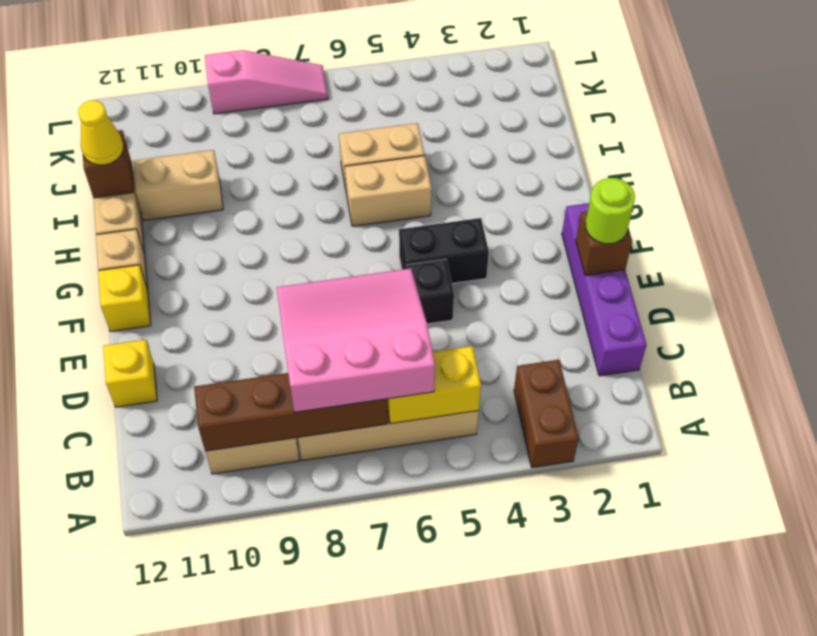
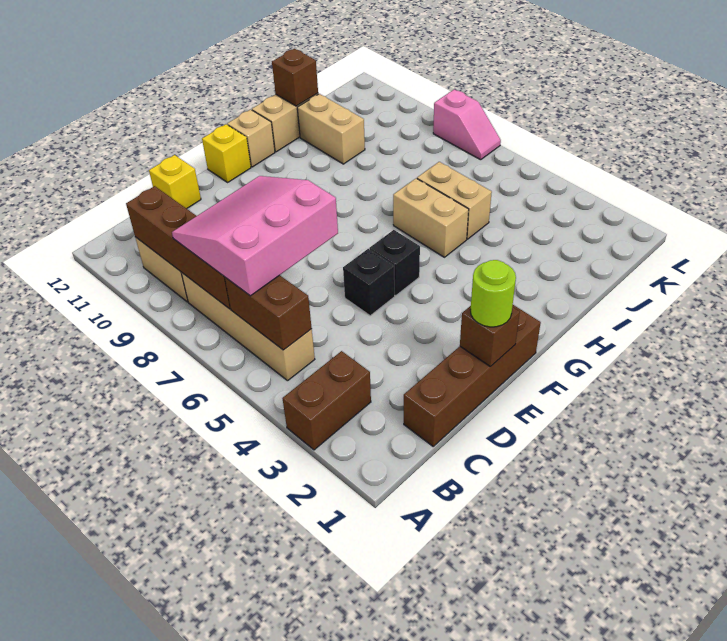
yellow brick B5:B6 level 2 -> brown brick B5:B6 level 2
pink slope B6:D8 level 3 top B -> pink slope B6:D8 level 3 top 6
purple brick C1:F1 level 1 -> brown brick C1:F1 level 1
black brick F4:F5 level 1 -> black brick F5 level 1
yellow cone I12 level 3 -> none
pink slope L7:L9 level 1 top 9 -> pink slope L7:L8 level 1 top 8

